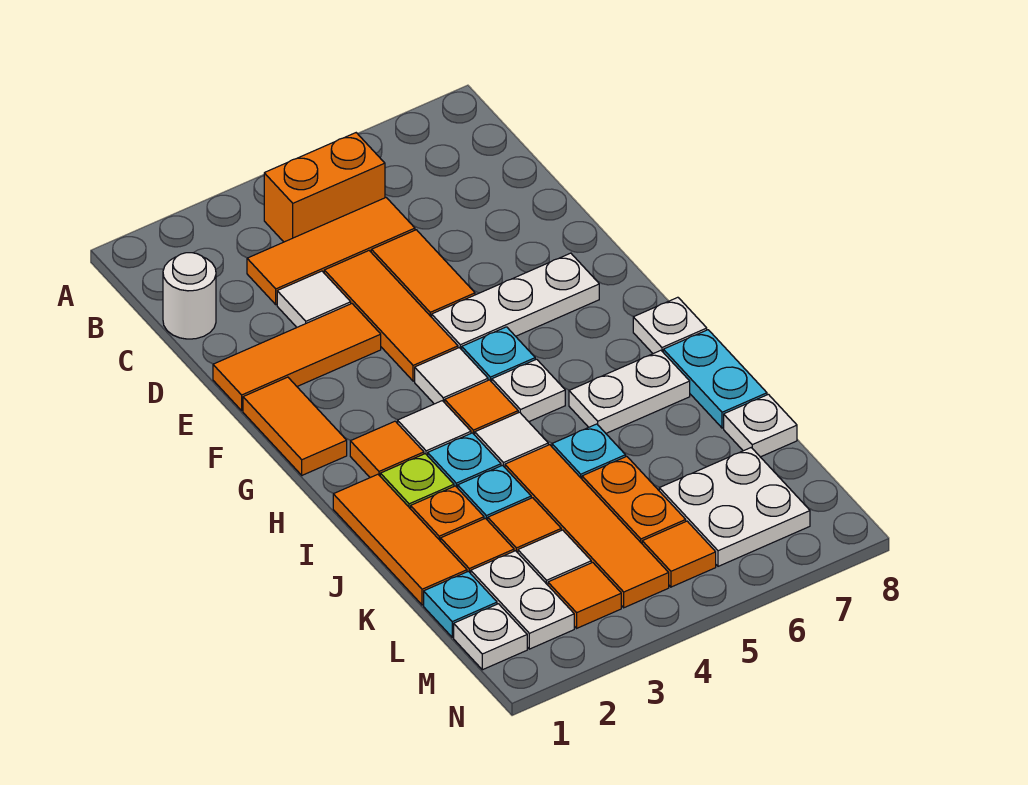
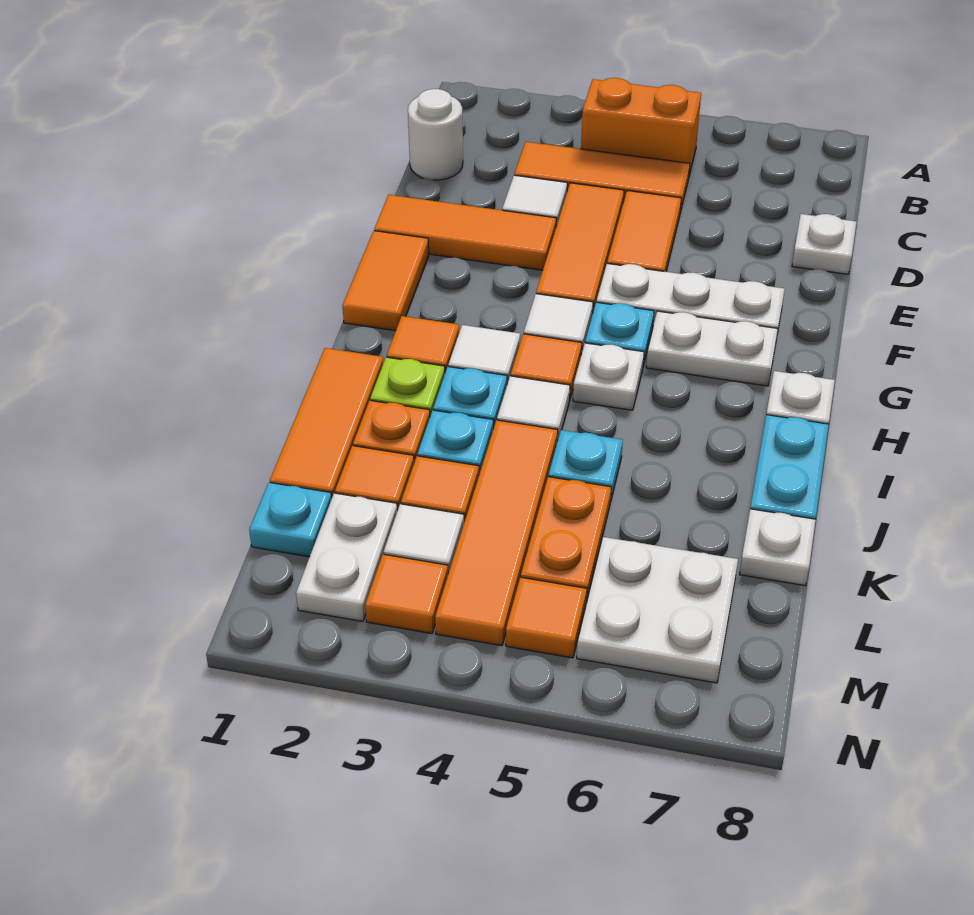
white plate I6:I7 level 1 -> white plate G6:G7 level 1
white plate M1 level 1 -> white plate D8 level 1

